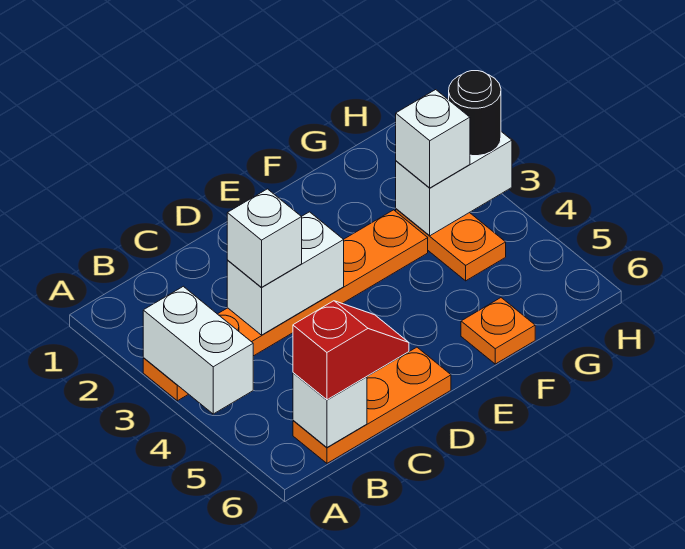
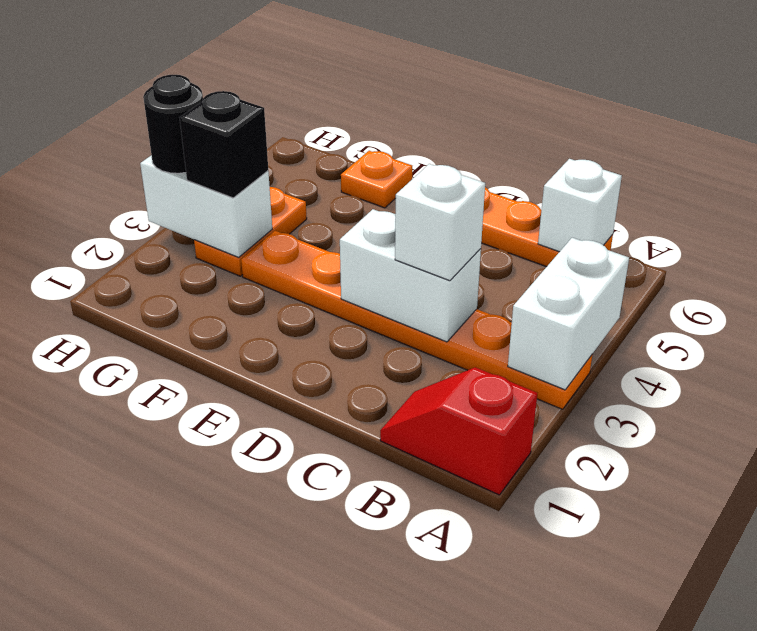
red slope B6:C6 level 3 top B -> red slope A1:B1 level 1 top A
white brick G3 level 3 -> black brick G3 level 3

